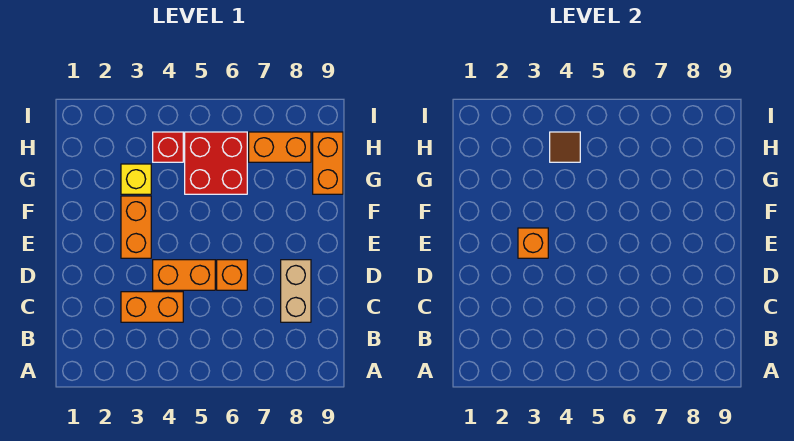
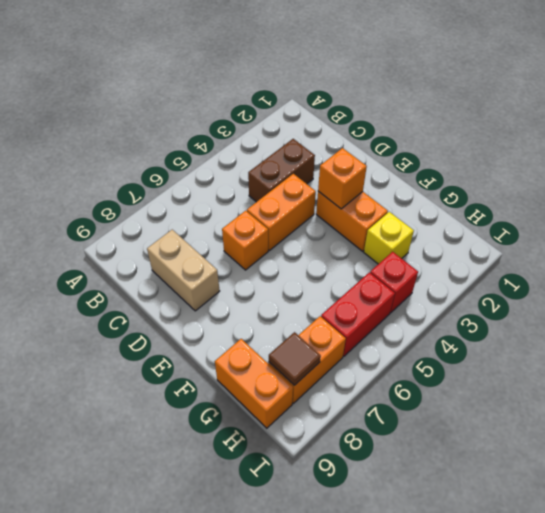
orange brick C3:C4 level 1 -> brown brick C3:C4 level 1
red brick G5:H6 level 1 -> red brick H5:H6 level 1
brown tile H4 level 2 -> brown tile H8 level 2

